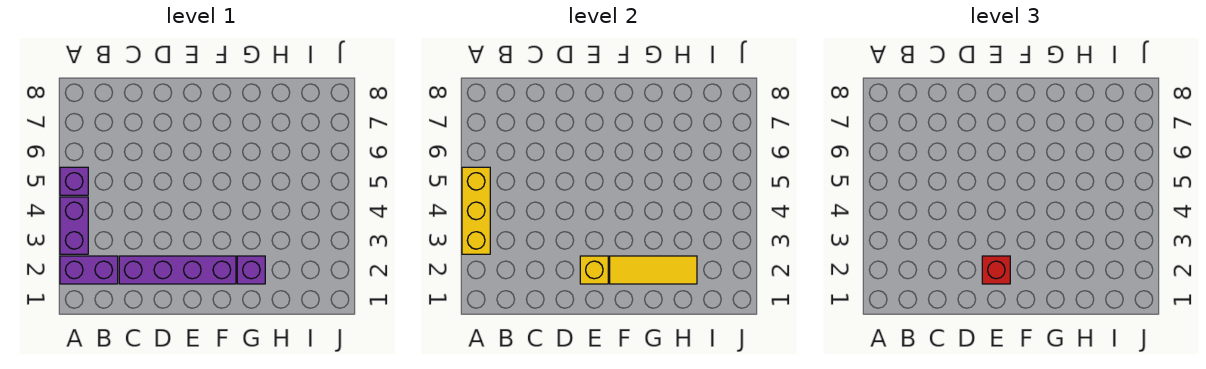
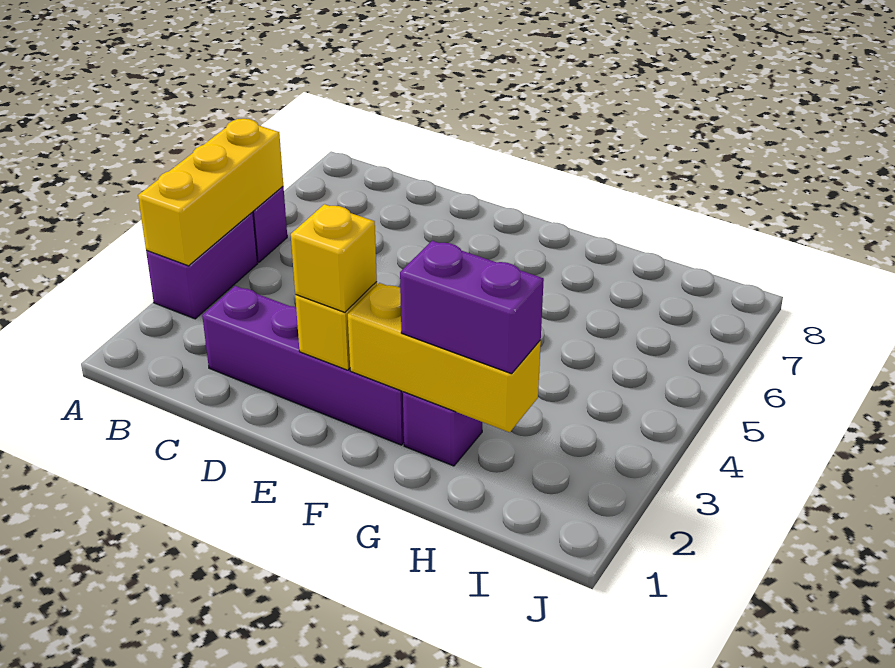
purple brick A2:B2 level 1 -> purple brick G2:H2 level 3
red brick E2 level 3 -> yellow brick E2 level 3
yellow tile F2:H2 level 2 -> yellow brick F2:H2 level 2

